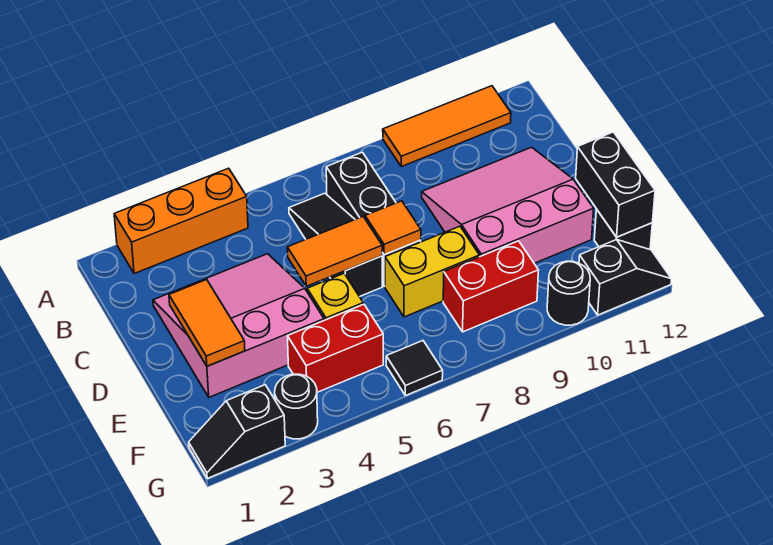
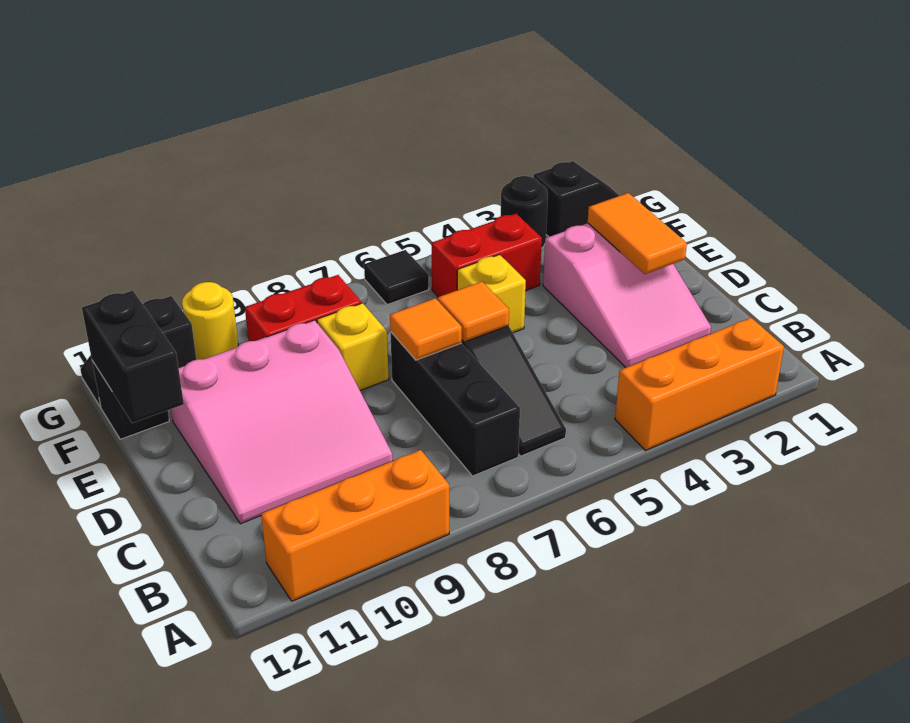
orange tile A9:A11 level 1 -> orange brick A9:A11 level 1
pink slope C2:E4 level 1 top E -> pink slope C2:E3 level 1 top E
orange tile D5:D6 level 2 -> orange tile D6 level 2
yellow brick E7:E8 level 1 -> yellow brick E8 level 1
black round brick G10 level 1 -> yellow round brick G10 level 1

